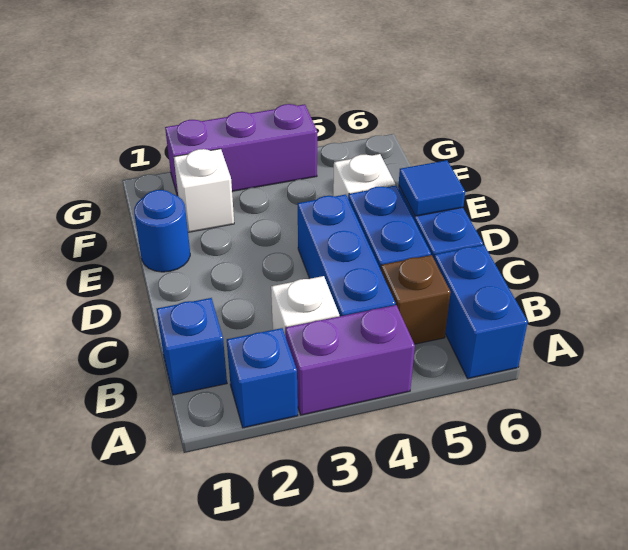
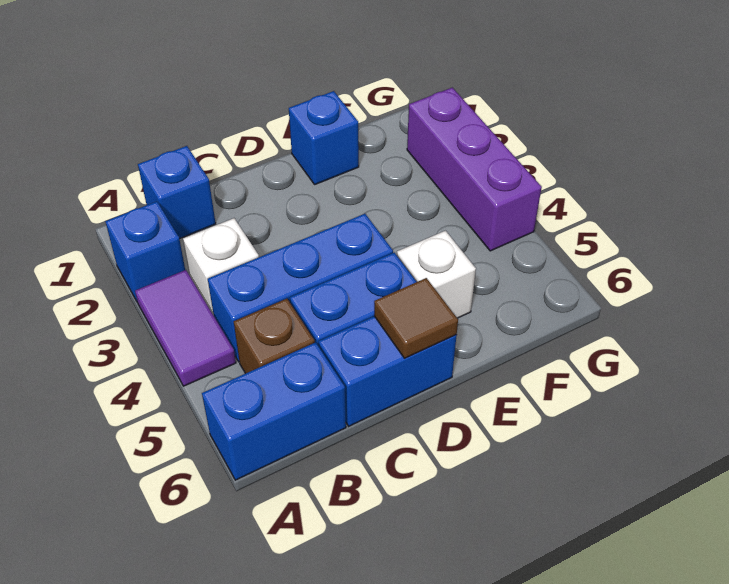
purple brick A3:A4 level 1 -> purple tile A3:A4 level 1
blue tile D6 level 2 -> brown tile D6 level 2
blue round brick E1 level 1 -> blue brick E1 level 1
white brick F2 level 1 -> none

